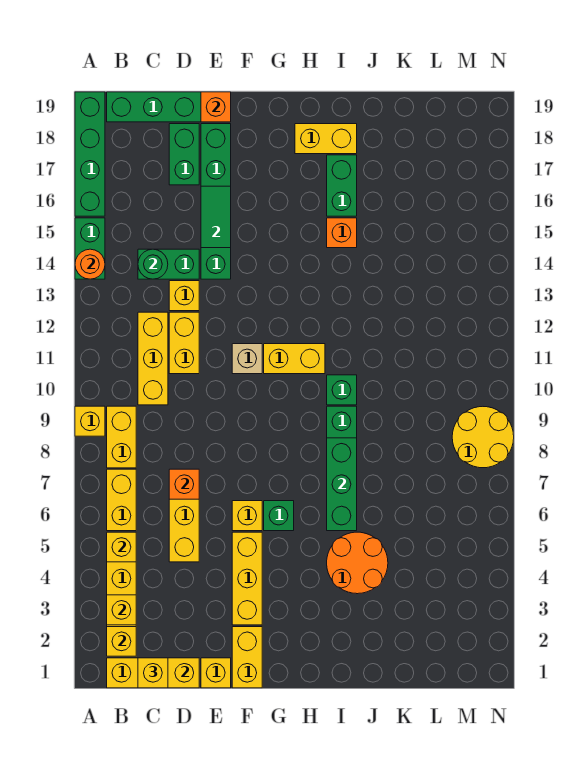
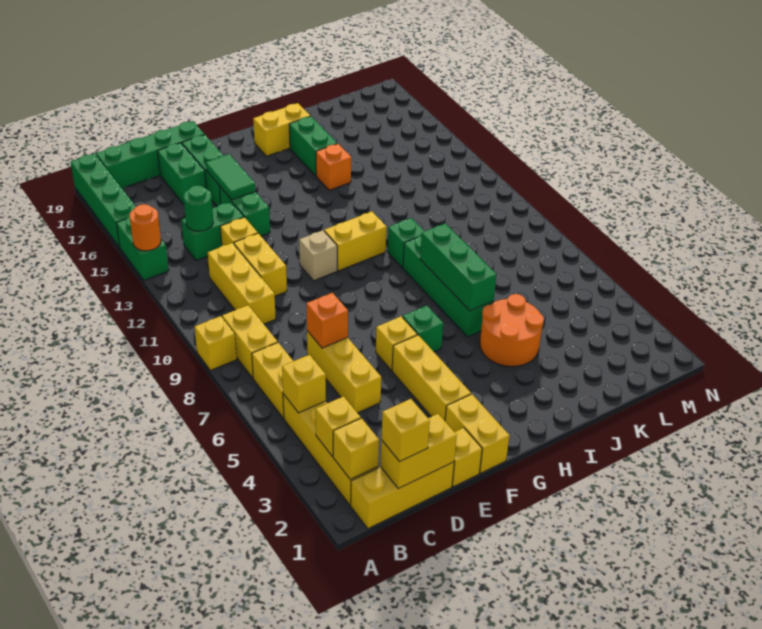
orange brick E19 level 2 -> none
yellow round brick M8:N9 level 1 -> none

